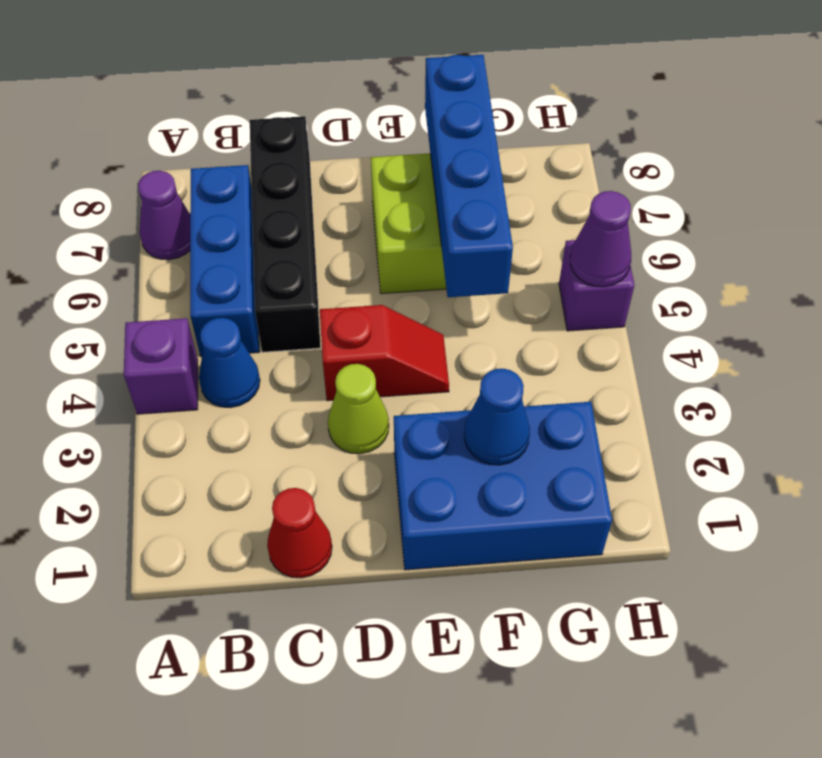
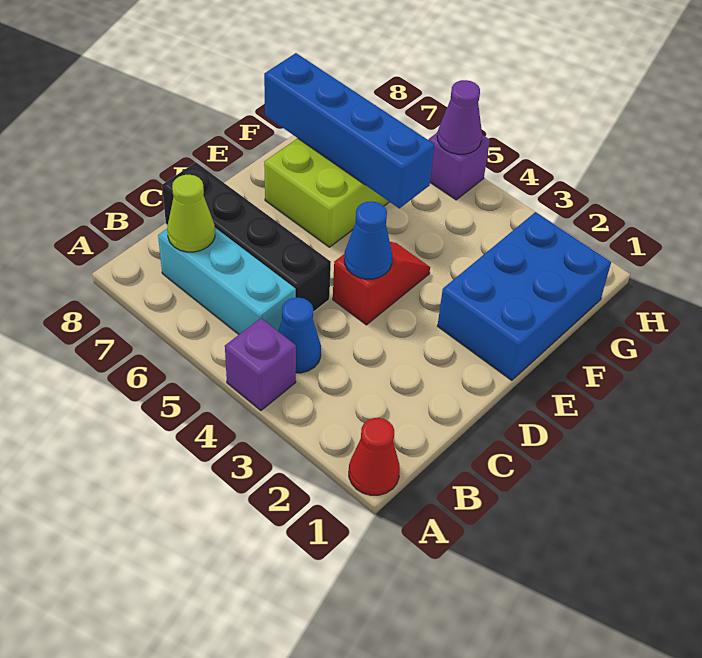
purple cone A7 level 1 -> none
blue brick B5:B7 level 1 -> cyan brick B5:B7 level 1
red cone C1 level 1 -> red cone A1 level 1
lime cone D3 level 1 -> lime cone B7 level 2
blue cone F2 level 2 -> blue cone D4 level 2

